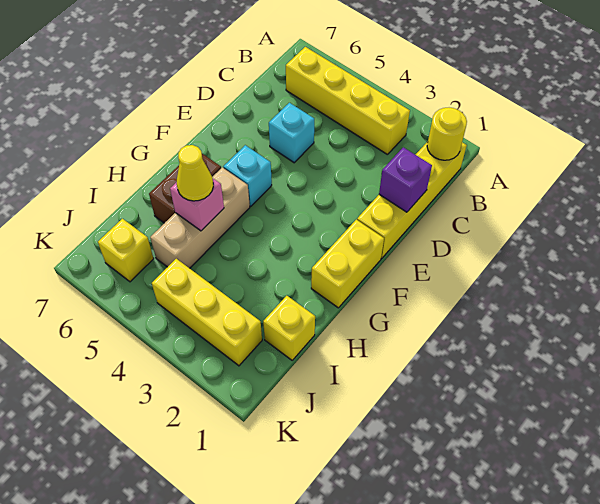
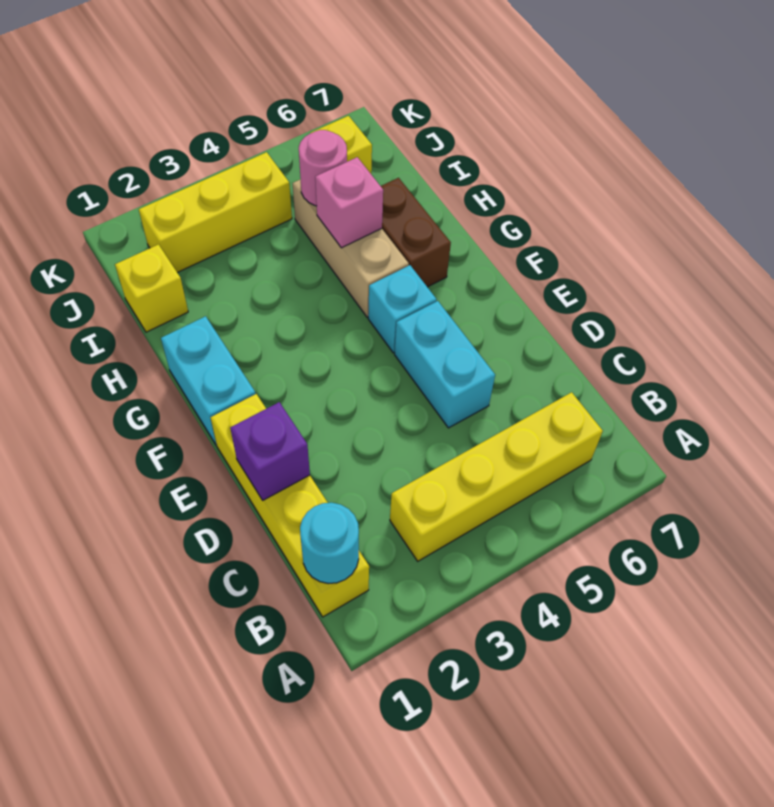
yellow round brick B1 level 2 -> cyan round brick B1 level 2
cyan brick D5 level 1 -> cyan brick D5:E5 level 1
yellow brick F1:G1 level 1 -> cyan brick F1:G1 level 1
yellow cone H5 level 3 -> none
none -> pink round brick I5 level 2

